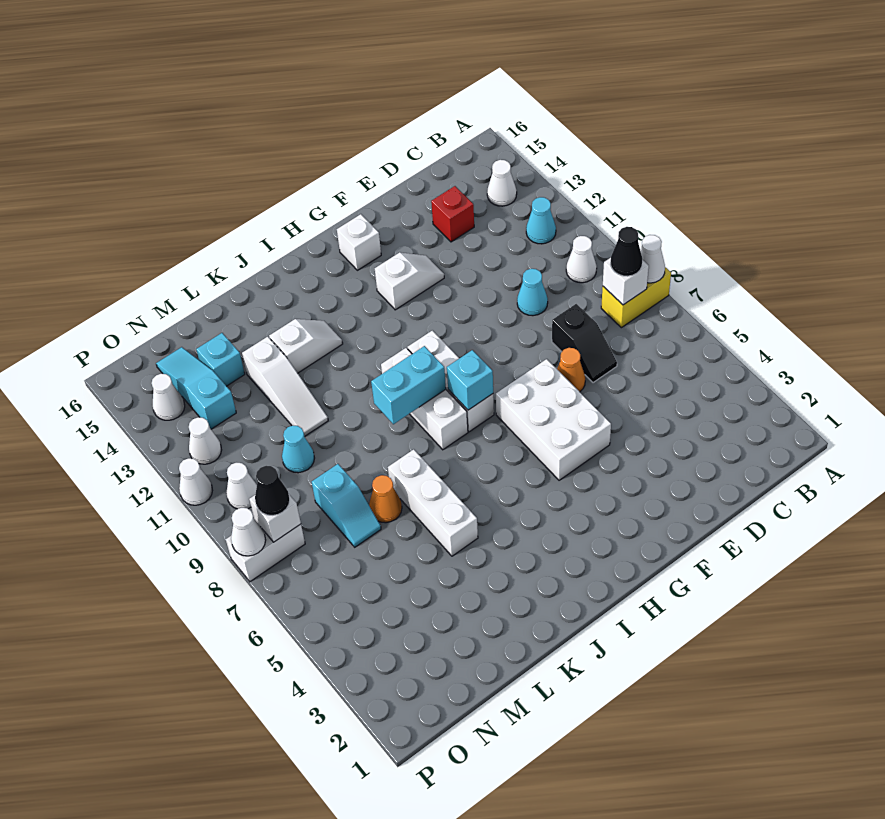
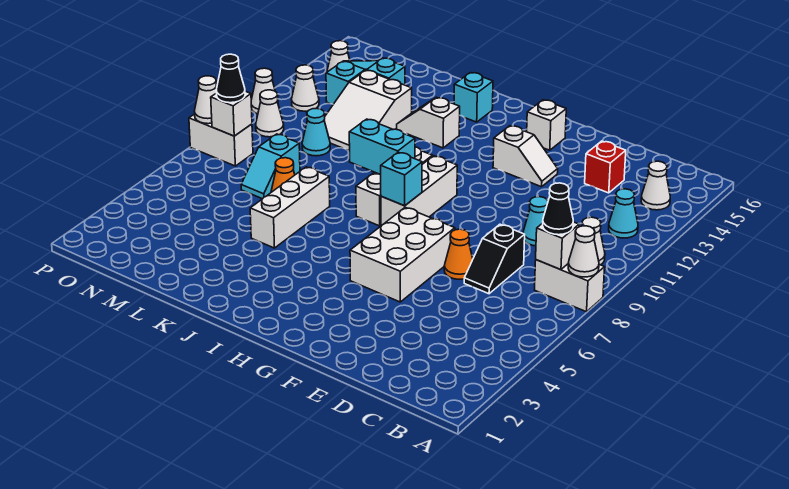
yellow brick A8:B8 level 1 -> white brick A8:B8 level 1
white slope J13:K13 level 1 top K -> white slope J13:K13 level 1 top J
none -> cyan brick J15 level 1
white slope L11:L13 level 1 top 13 -> white slope L11:M13 level 1 top 13

